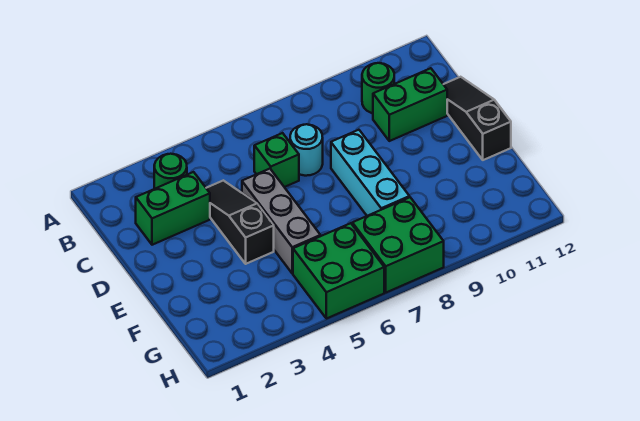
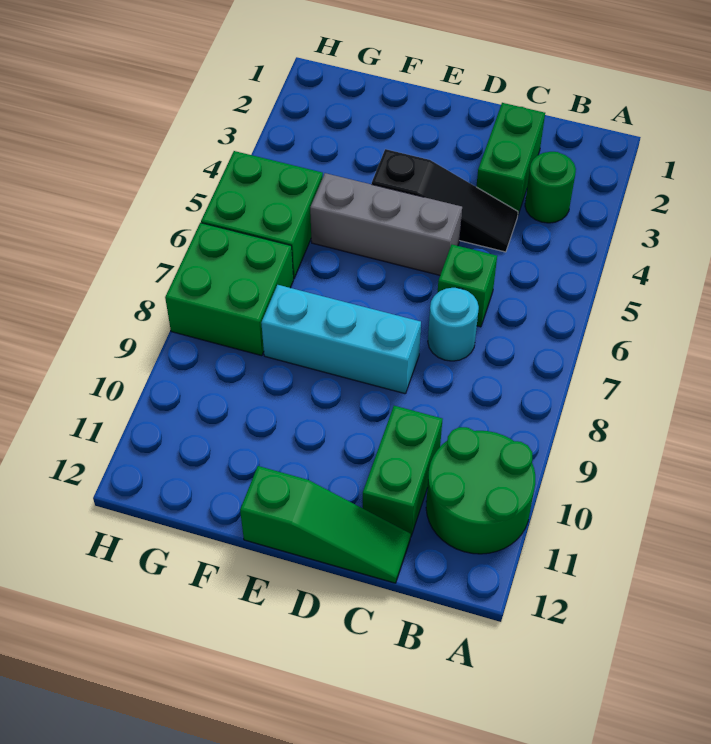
green round brick B10 level 1 -> green round brick A10:B11 level 1
black slope C12:E12 level 1 top E -> green slope C12:E12 level 1 top E

